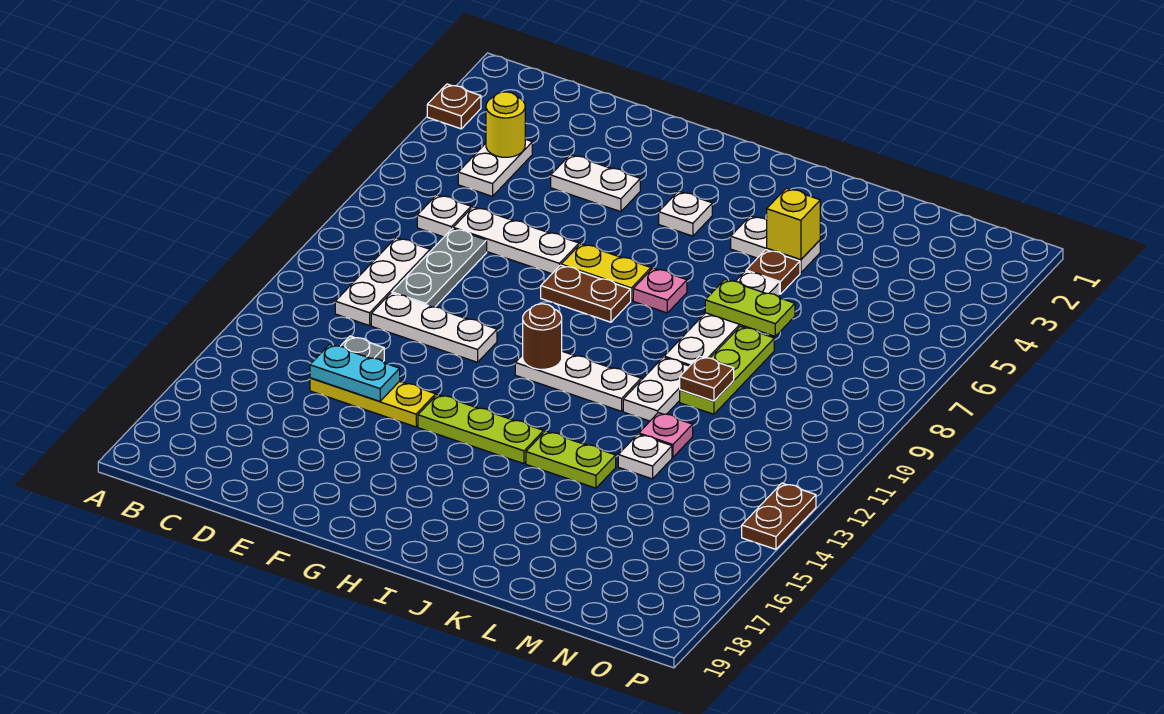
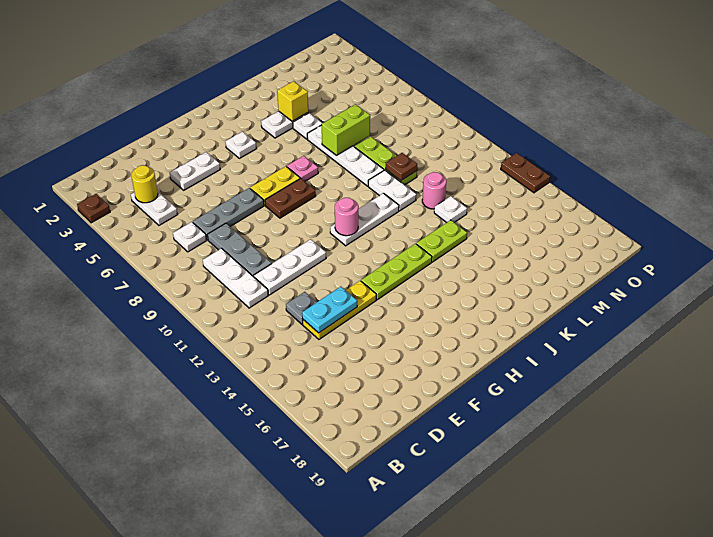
white plate D7:F7 level 1 -> grey plate D7:F7 level 1
brown round brick H11 level 2 -> pink round brick H11 level 2
brown plate K5 level 1 -> white plate K5 level 1
lime plate K7:L7 level 2 -> lime brick K7:L7 level 2
pink plate L12 level 1 -> pink round brick L12 level 1

